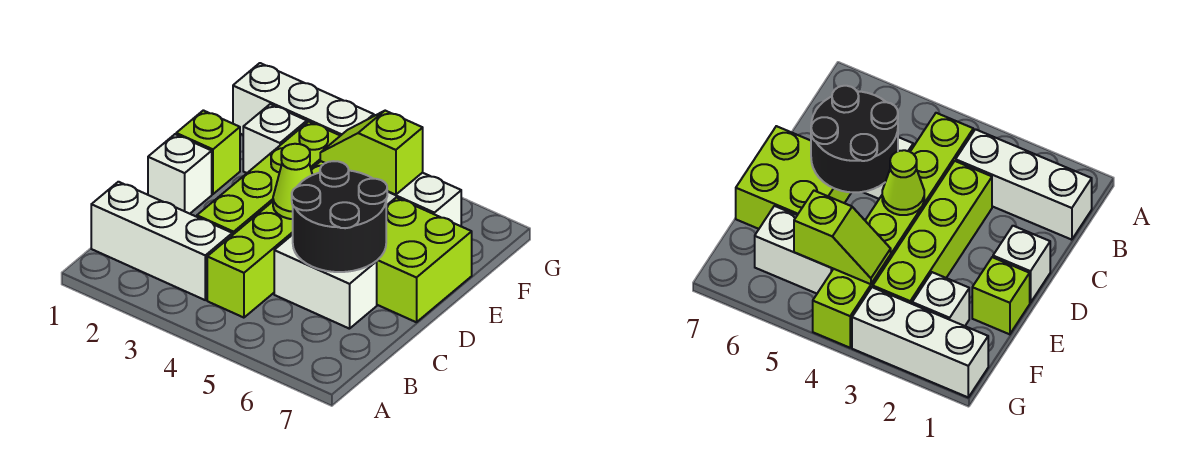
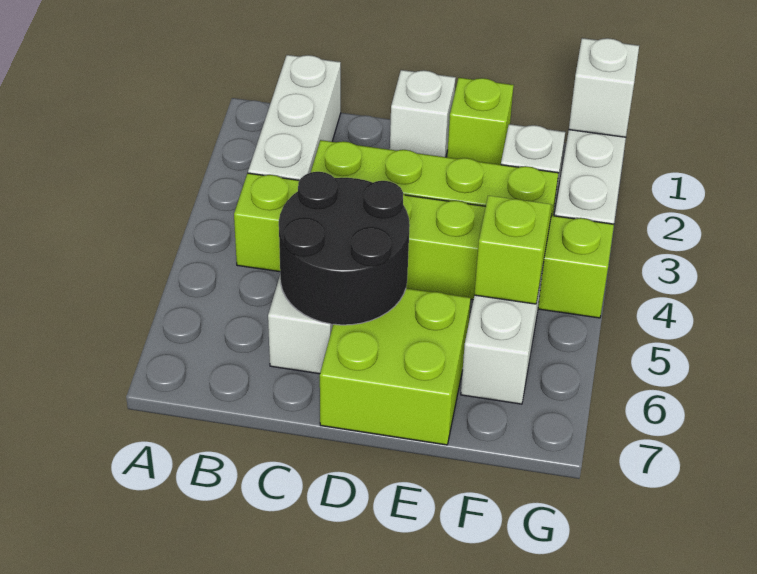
lime cone D4 level 2 -> none
none -> white brick G1 level 2

